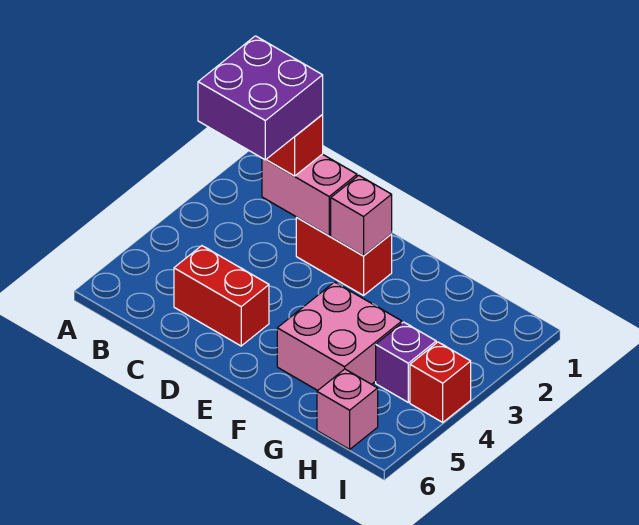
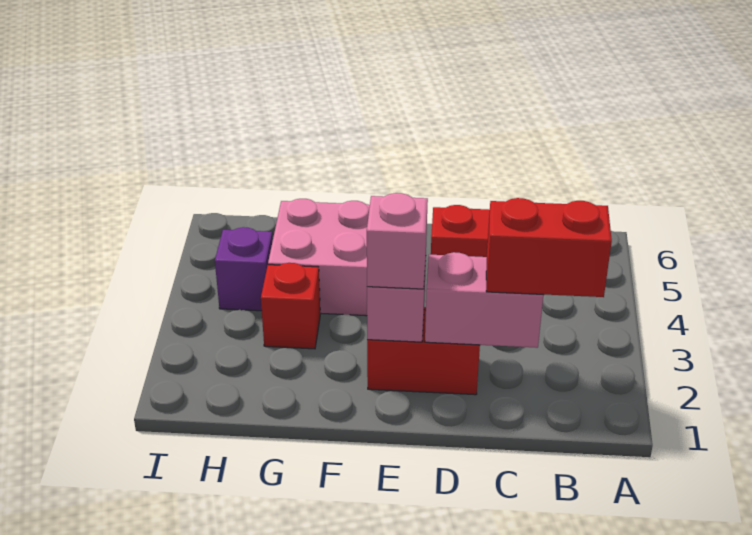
purple brick B2:C3 level 4 -> none
pink brick H6 level 1 -> pink brick E2 level 3
red brick I4 level 1 -> red brick G3 level 1

